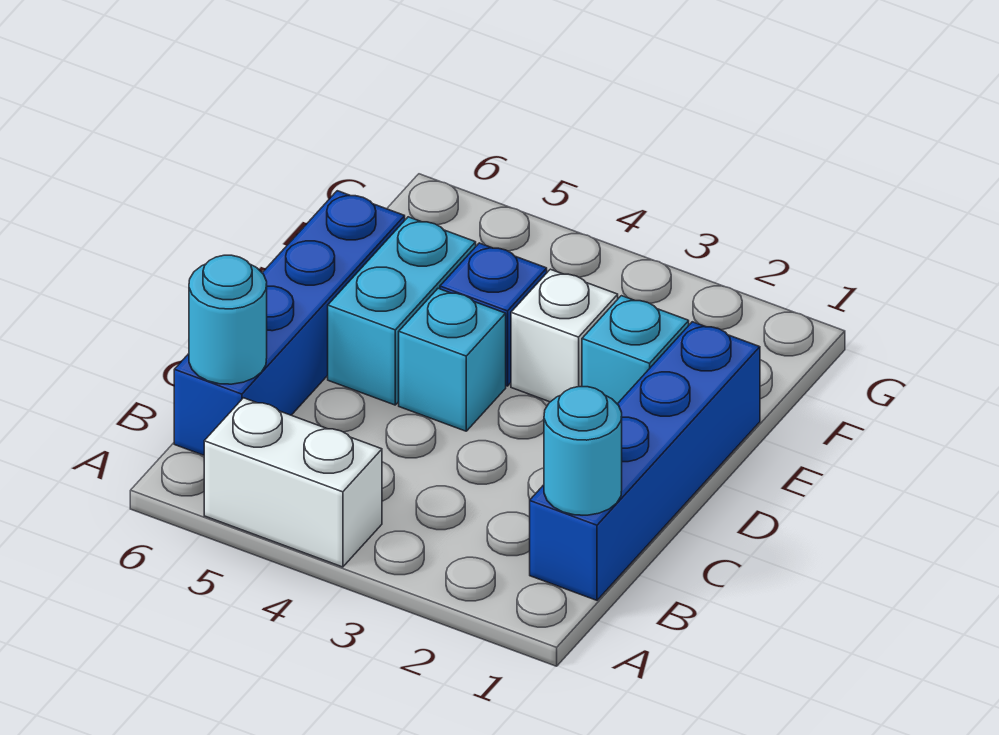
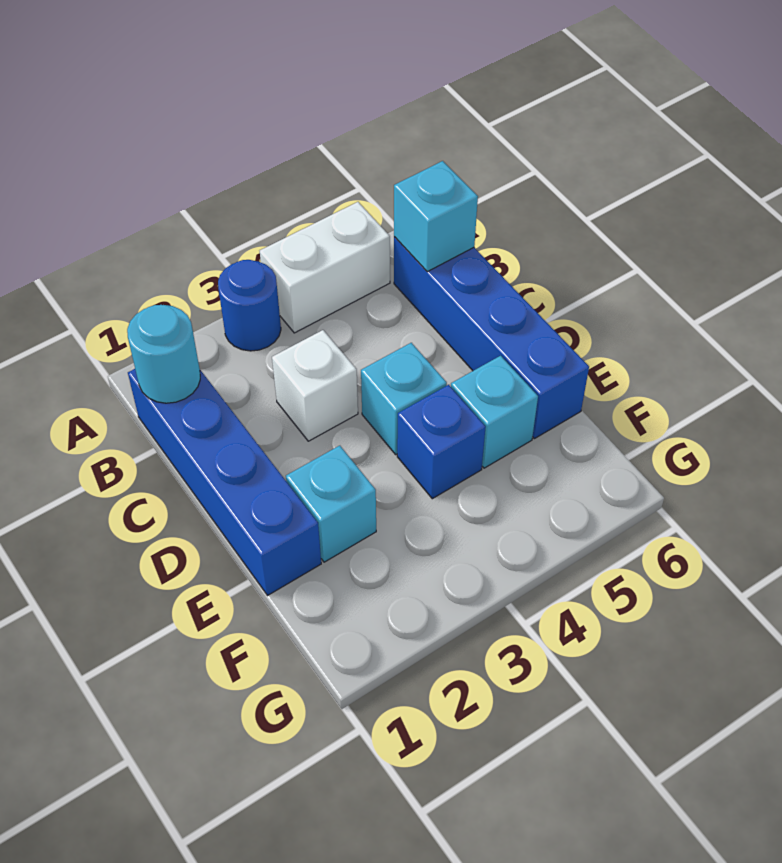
none -> blue round brick A3 level 1
cyan round brick B6 level 2 -> cyan brick B6 level 2
cyan brick D5:E5 level 1 -> cyan brick E5 level 1
white brick E3 level 1 -> white brick C3 level 1

